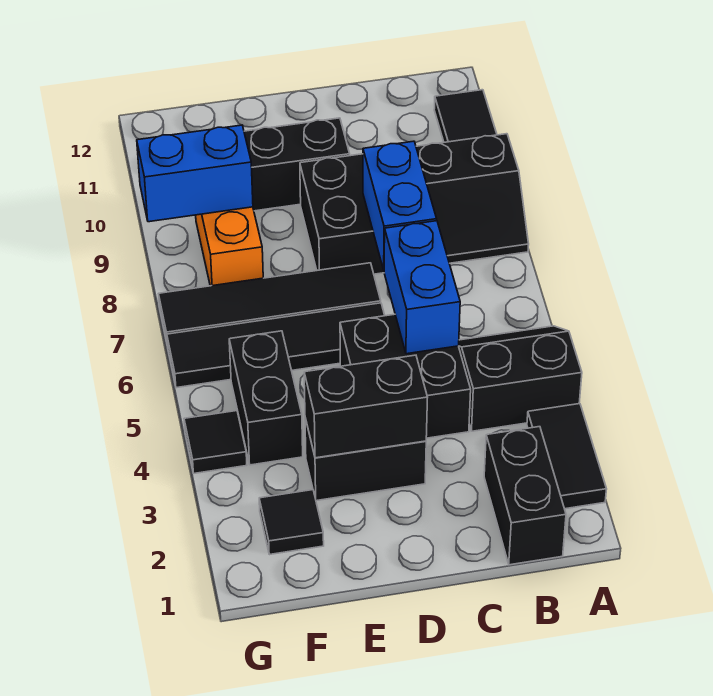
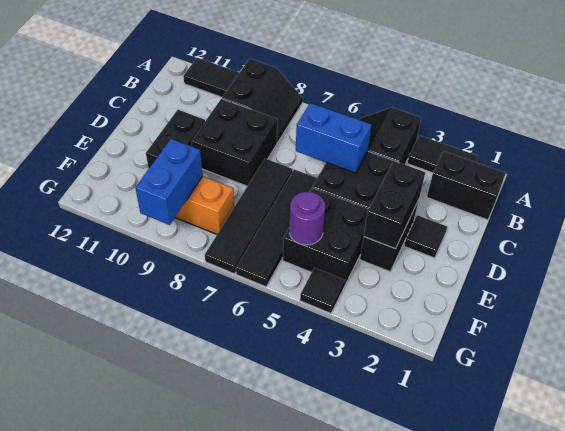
blue brick C7:C8 level 2 -> none
black tile F2 level 1 -> black tile D2 level 1
black brick F4:F5 level 1 -> black brick E4:F5 level 1
none -> purple round brick F5 level 2

